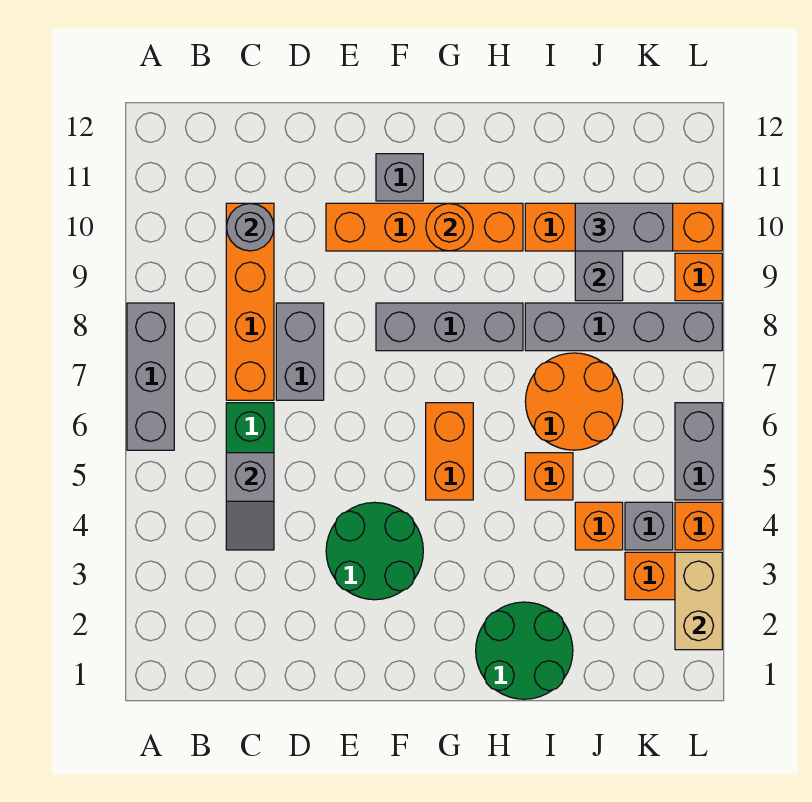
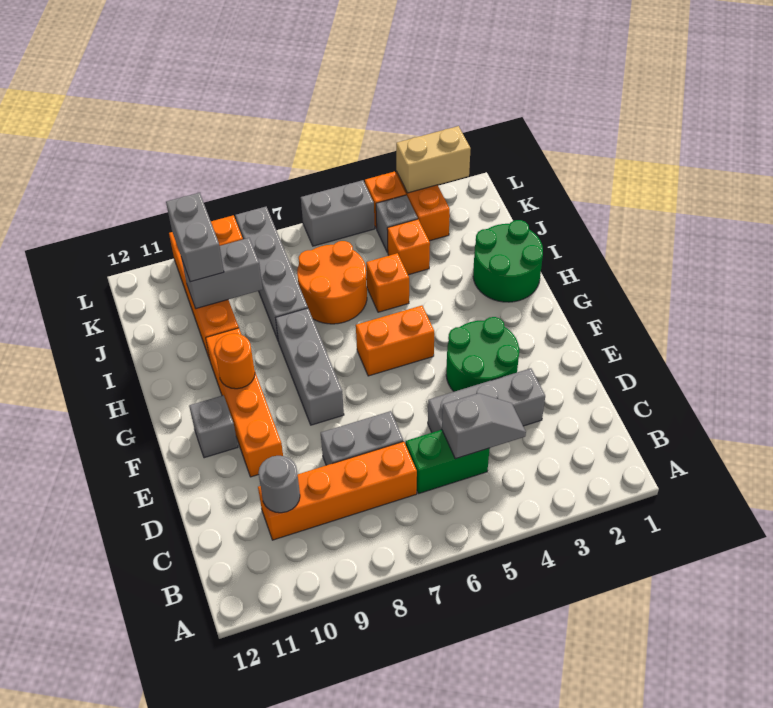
grey brick A6:A8 level 1 -> grey brick D3:D5 level 1

